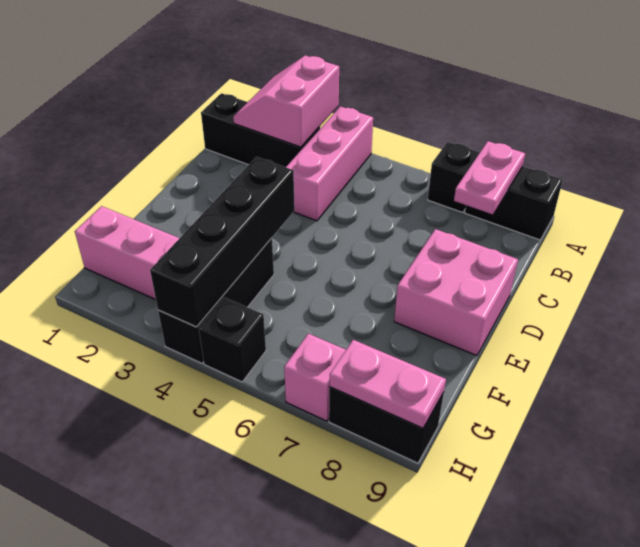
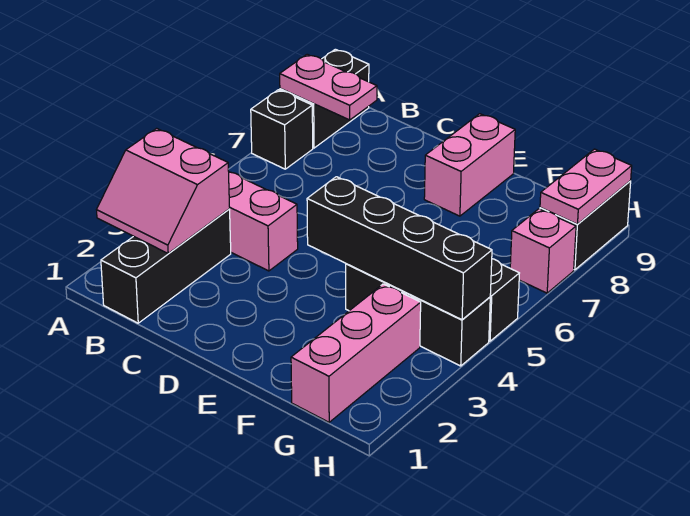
pink brick D8:E9 level 1 -> pink brick E8:E9 level 1

